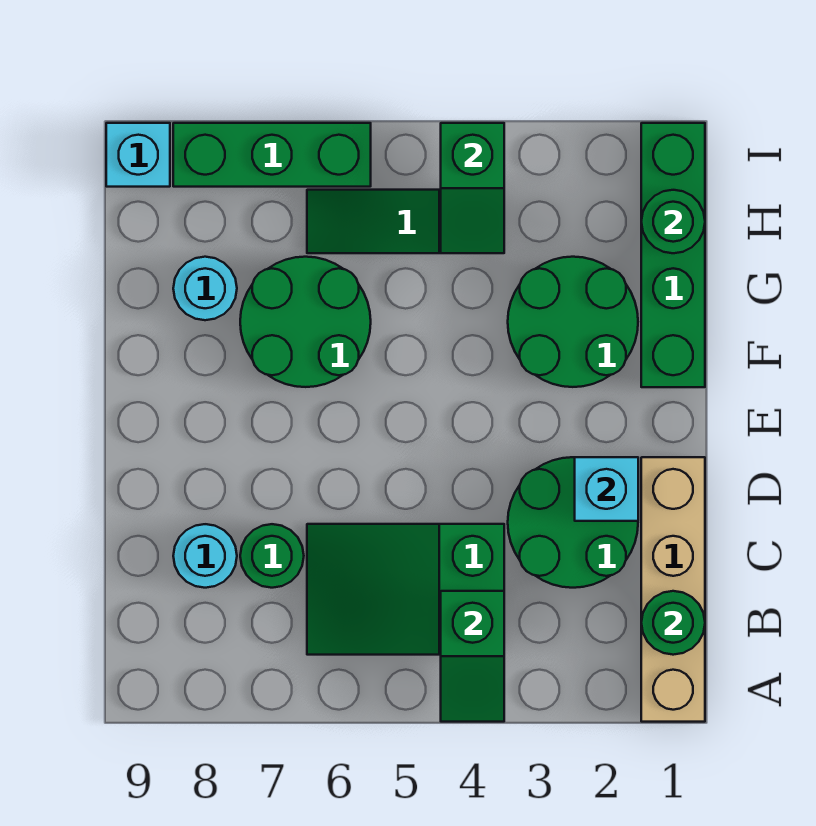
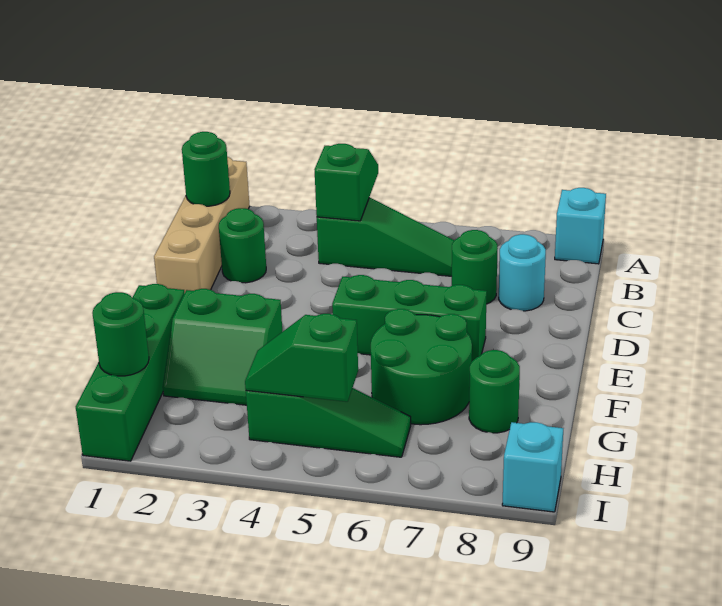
green slope B4:C6 level 1 top 4 -> green slope B4:B6 level 1 top 4
green round brick C2:D3 level 1 -> green round brick C2 level 1
cyan brick D2 level 2 -> cyan brick A9 level 1
green round brick F2:G3 level 1 -> green slope F2:G3 level 1 top F
cyan round brick G8 level 1 -> green round brick G8 level 1
green slope H4:I4 level 2 top I -> green slope H4:H5 level 2 top 5
green brick I6:I8 level 1 -> green brick E5:E7 level 1

